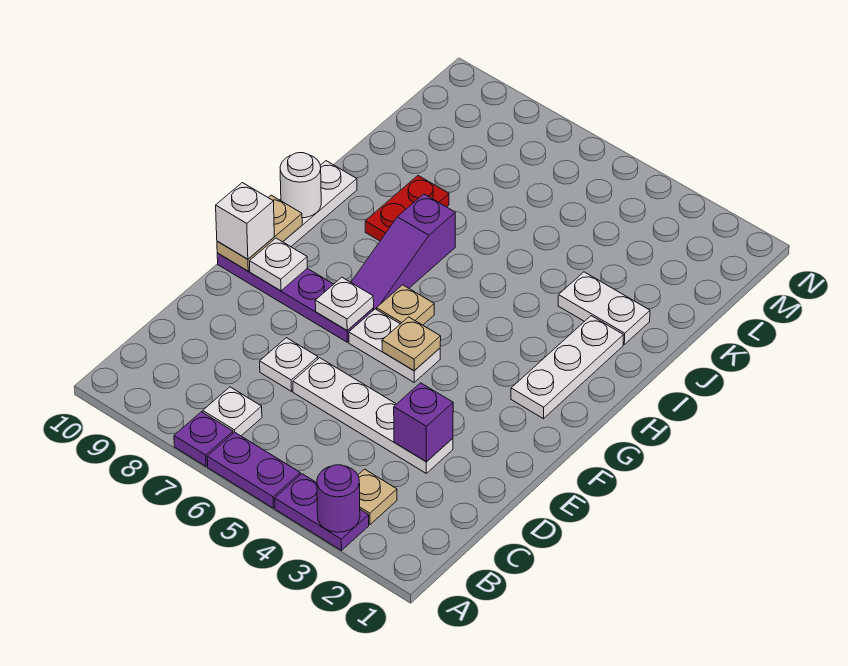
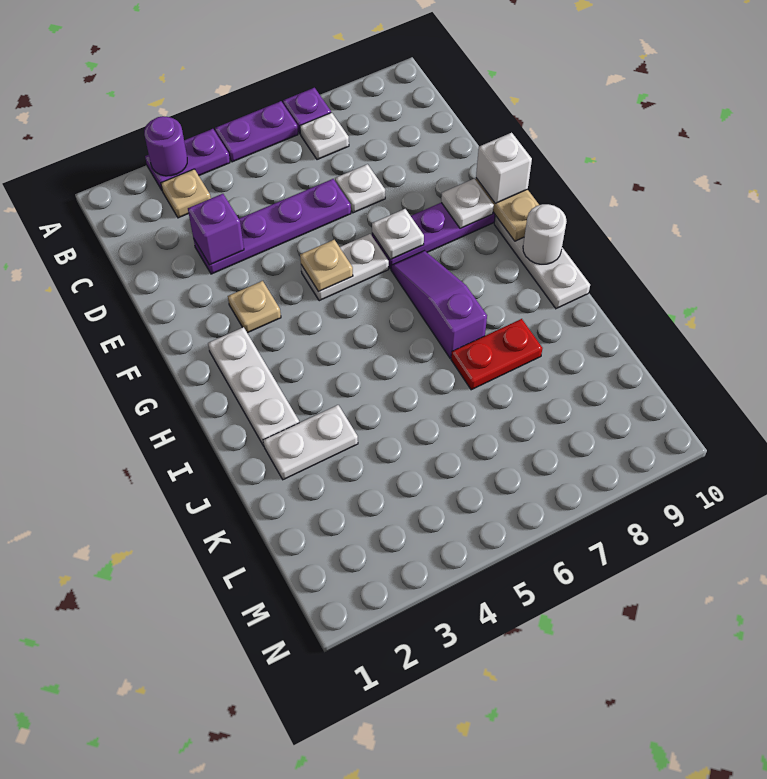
white plate D3:D6 level 1 -> purple plate D3:D6 level 1
tan plate G6 level 1 -> tan plate F3 level 1
red plate I8:J8 level 1 -> red plate J7:J8 level 1

